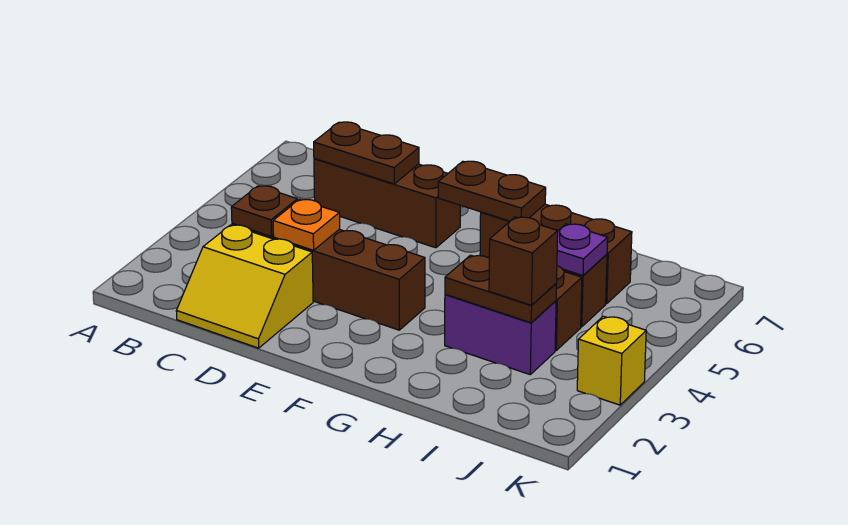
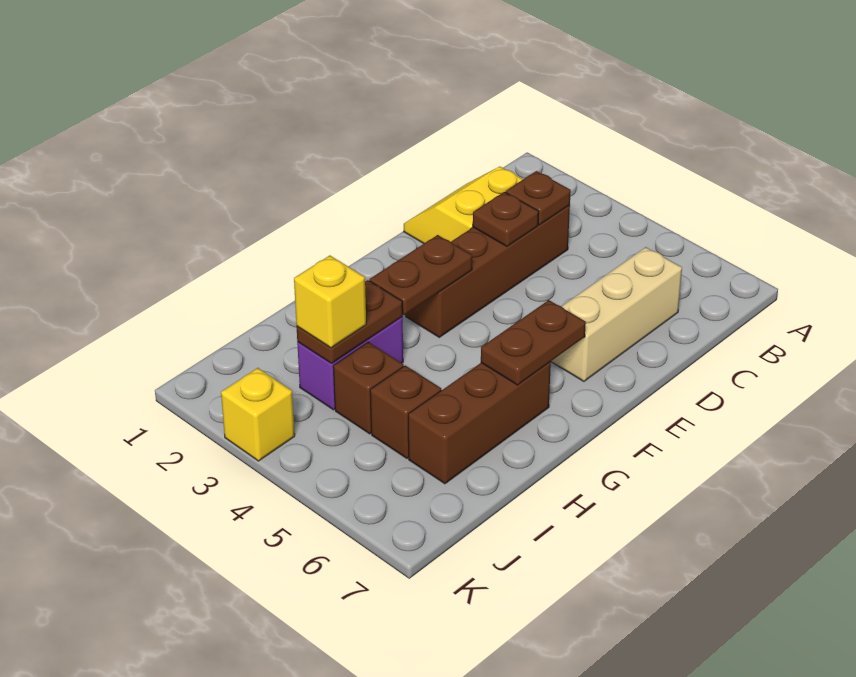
brown brick C6:E6 level 1 -> tan brick C6:E6 level 1
brown plate C6:D6 level 2 -> brown plate F3:G3 level 2
orange plate D3 level 2 -> brown plate D3 level 2
brown brick I3 level 3 -> yellow brick I3 level 3
purple plate I5 level 2 -> none

